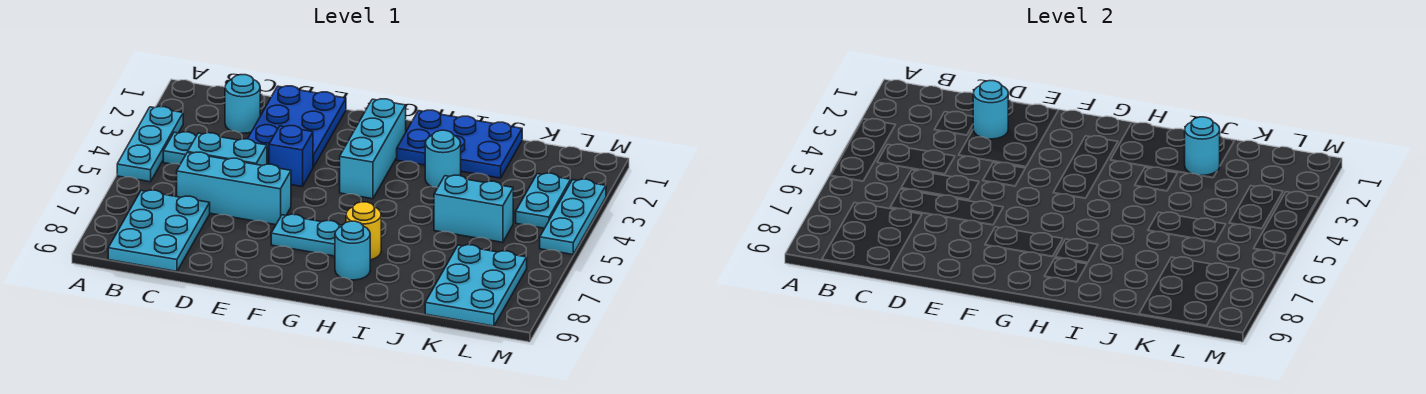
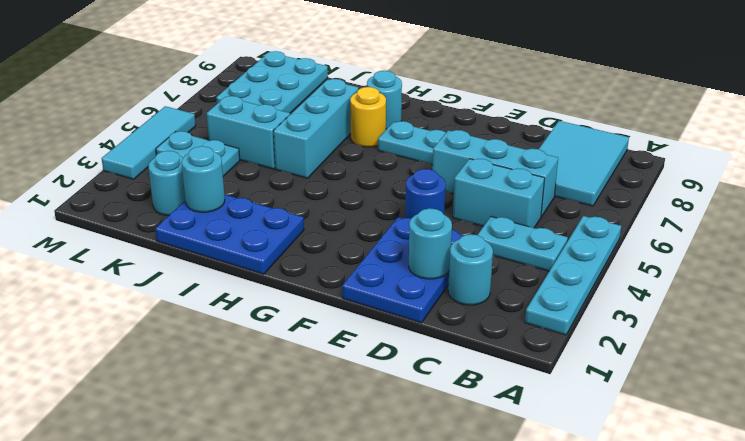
cyan plate A3:A5 level 1 -> cyan plate A2:A5 level 1
cyan plate B7:C9 level 1 -> cyan tile B7:C9 level 1
blue brick E4 level 1 -> blue round brick E4 level 1
cyan brick G2:G4 level 1 -> cyan brick I5:I7 level 1
cyan round brick I3 level 1 -> cyan round brick K2 level 1
cyan plate L3:L4 level 1 -> cyan plate K4:L4 level 1
cyan plate M3:M5 level 1 -> cyan tile M3:M5 level 1

